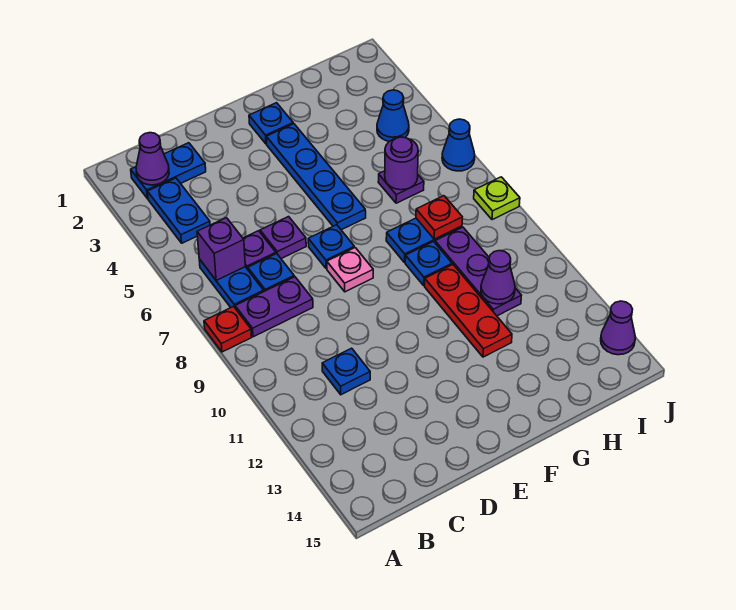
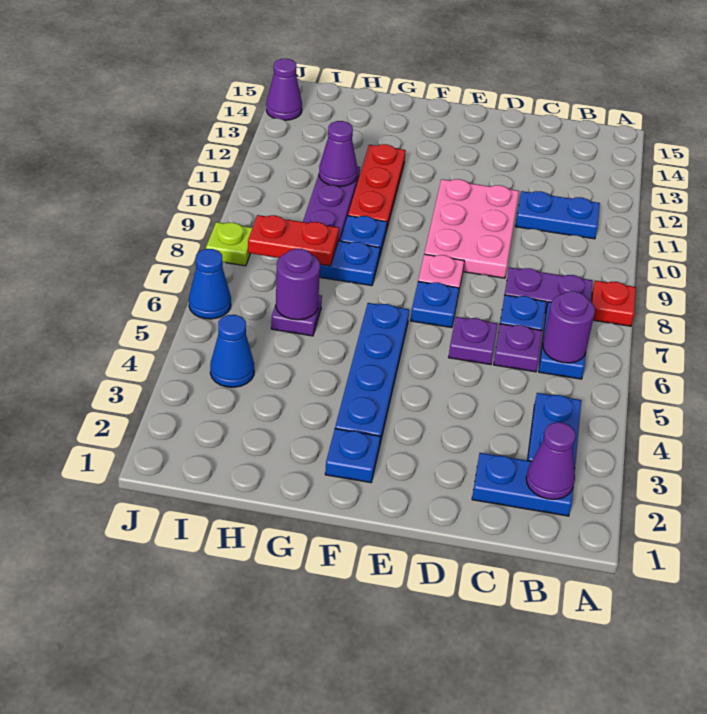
purple brick B6 level 2 -> purple round brick B6 level 2
blue plate C11 level 1 -> blue plate B11:C11 level 1
none -> pink plate D9:E11 level 1
red plate H8 level 2 -> red plate H8:I8 level 2

